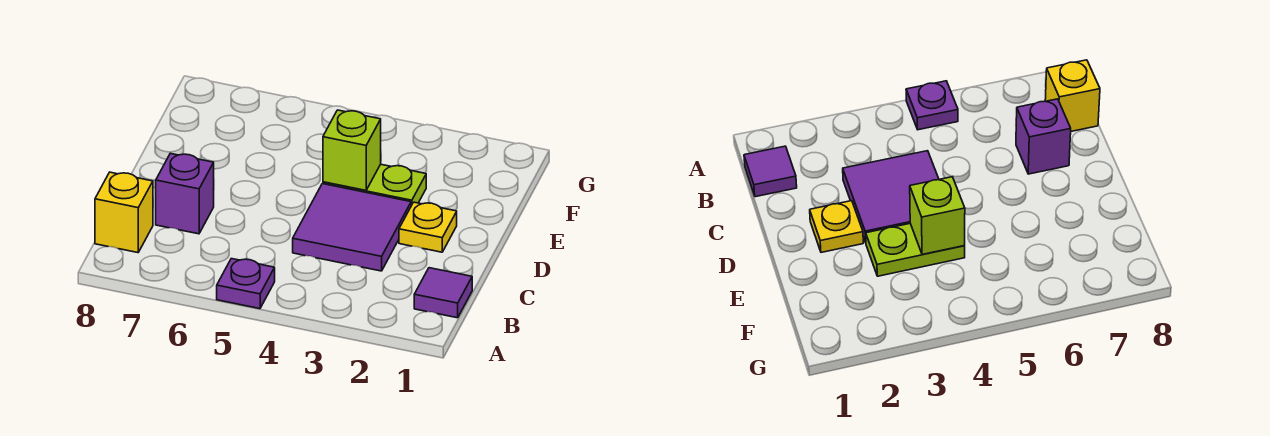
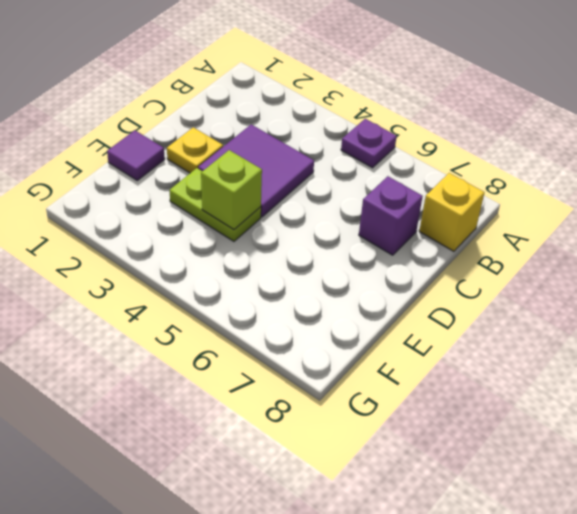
purple tile B1 level 1 -> purple tile E1 level 1

